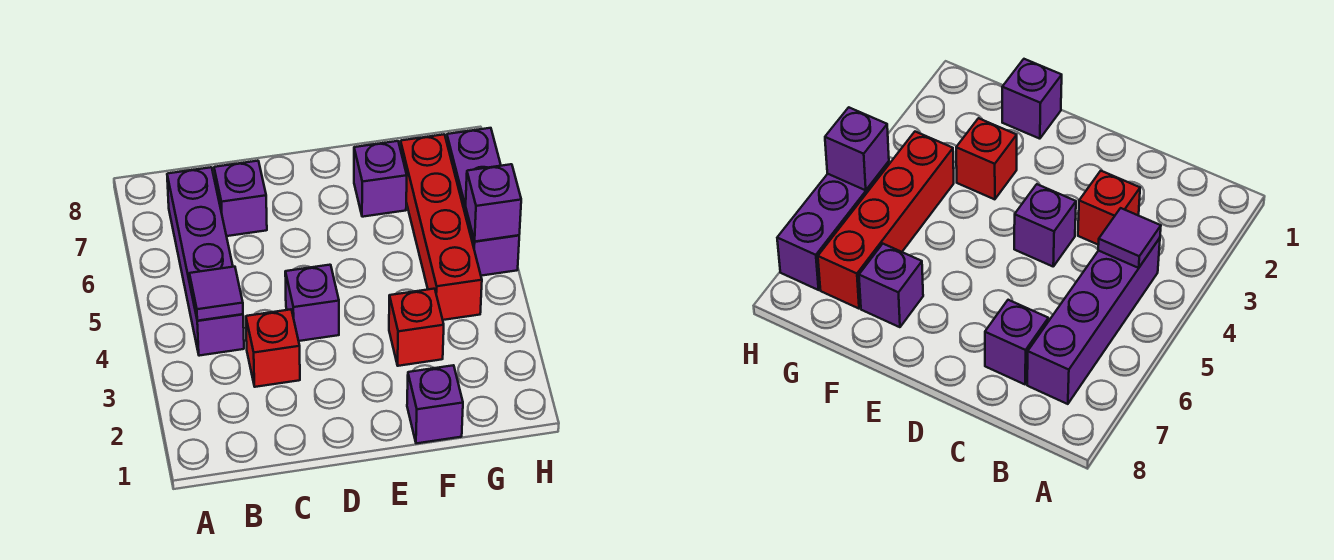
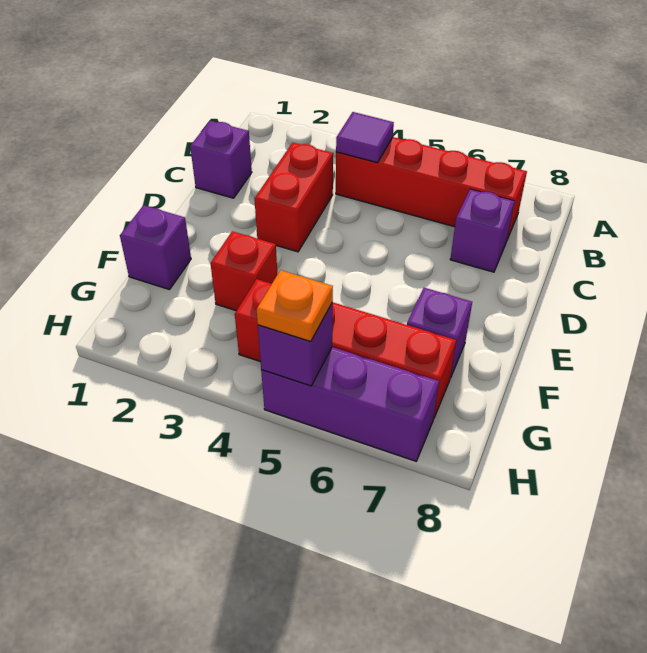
purple brick B4:B7 level 1 -> red brick B4:B7 level 1
red brick C3 level 1 -> red brick C3:D3 level 1
purple brick D4 level 1 -> purple brick C1 level 1
none -> orange plate H5 level 3

